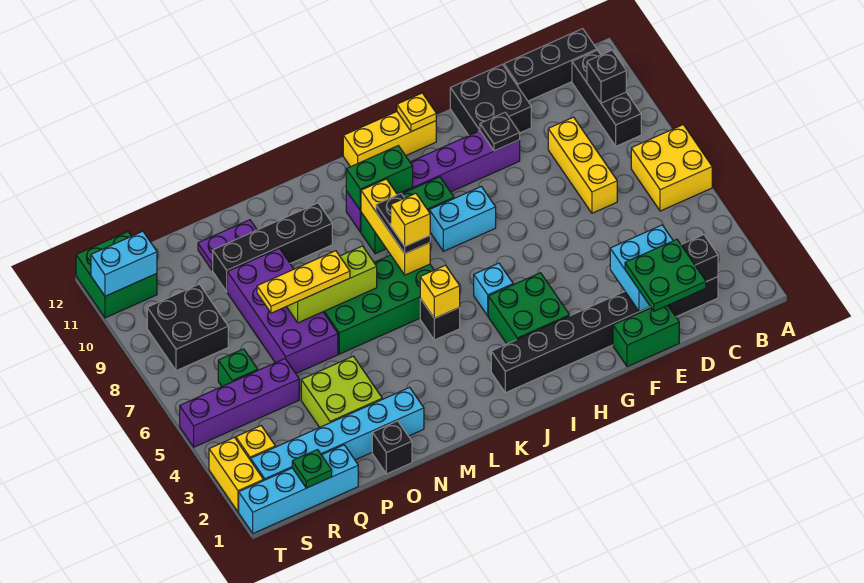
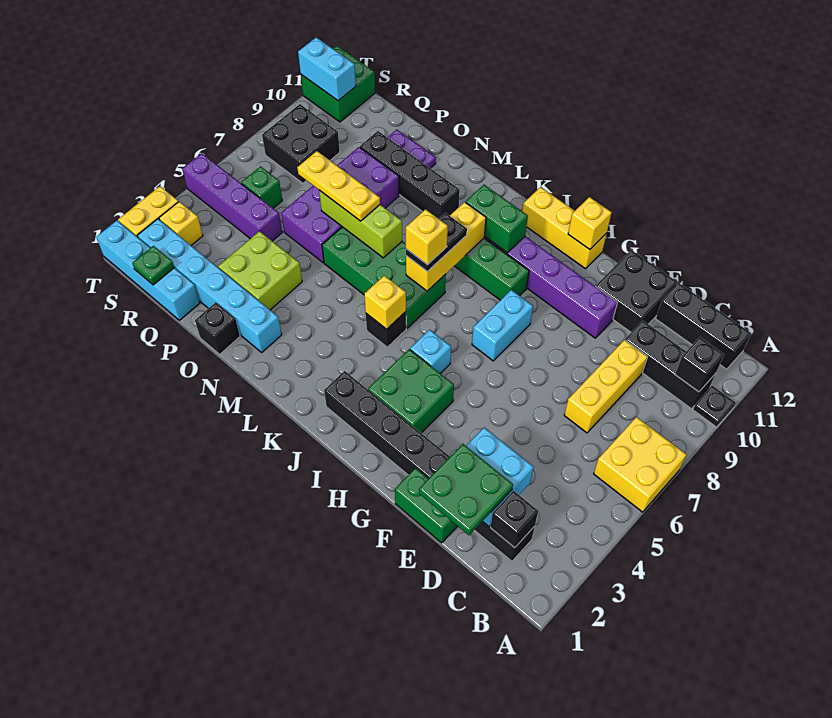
black brick B9:B11 level 1 -> black brick B10:D10 level 1
black plate F10 level 2 -> black plate A10 level 1
cyan brick H8:I8 level 1 -> cyan brick H7:H8 level 1
yellow plate H12 level 2 -> yellow brick H12 level 2

